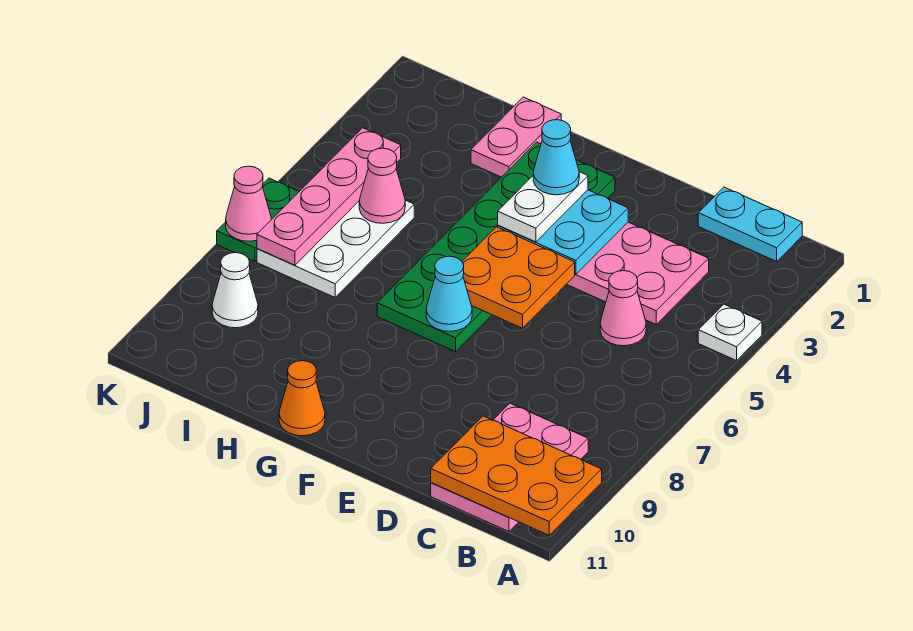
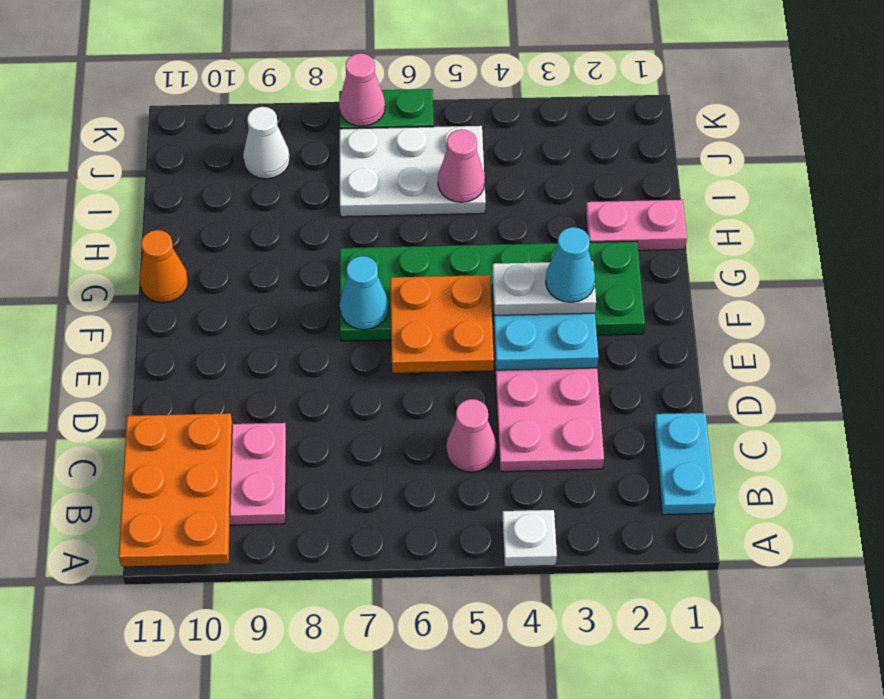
pink plate J4:J7 level 2 -> none

